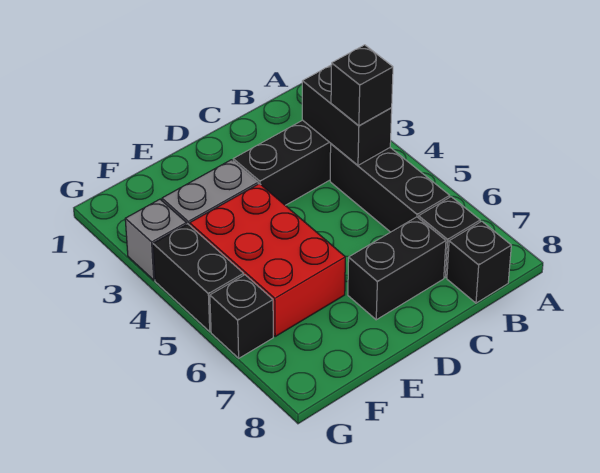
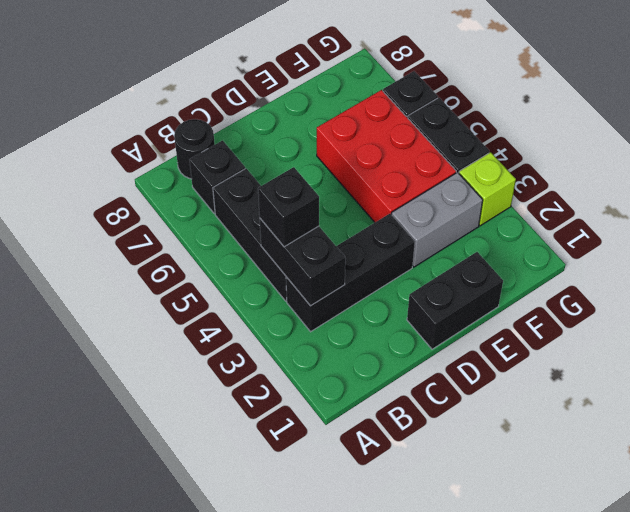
black brick B8 level 1 -> black round brick B8 level 1
black brick C7:D7 level 1 -> black brick D1:E1 level 1
grey brick G3 level 1 -> lime brick G3 level 1

